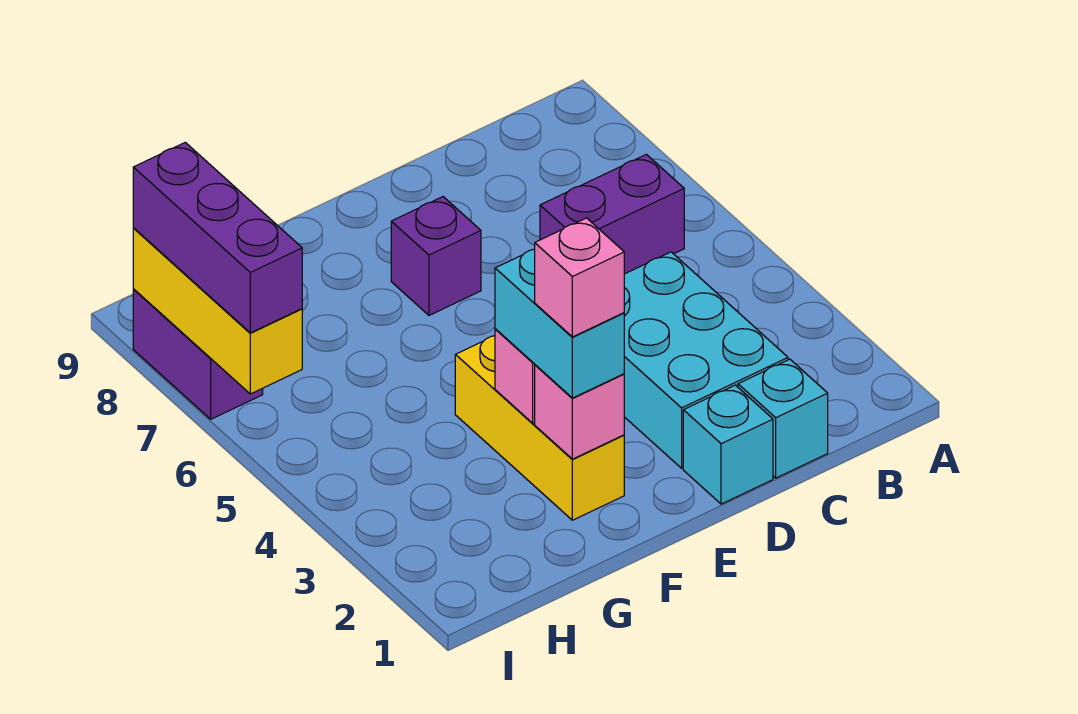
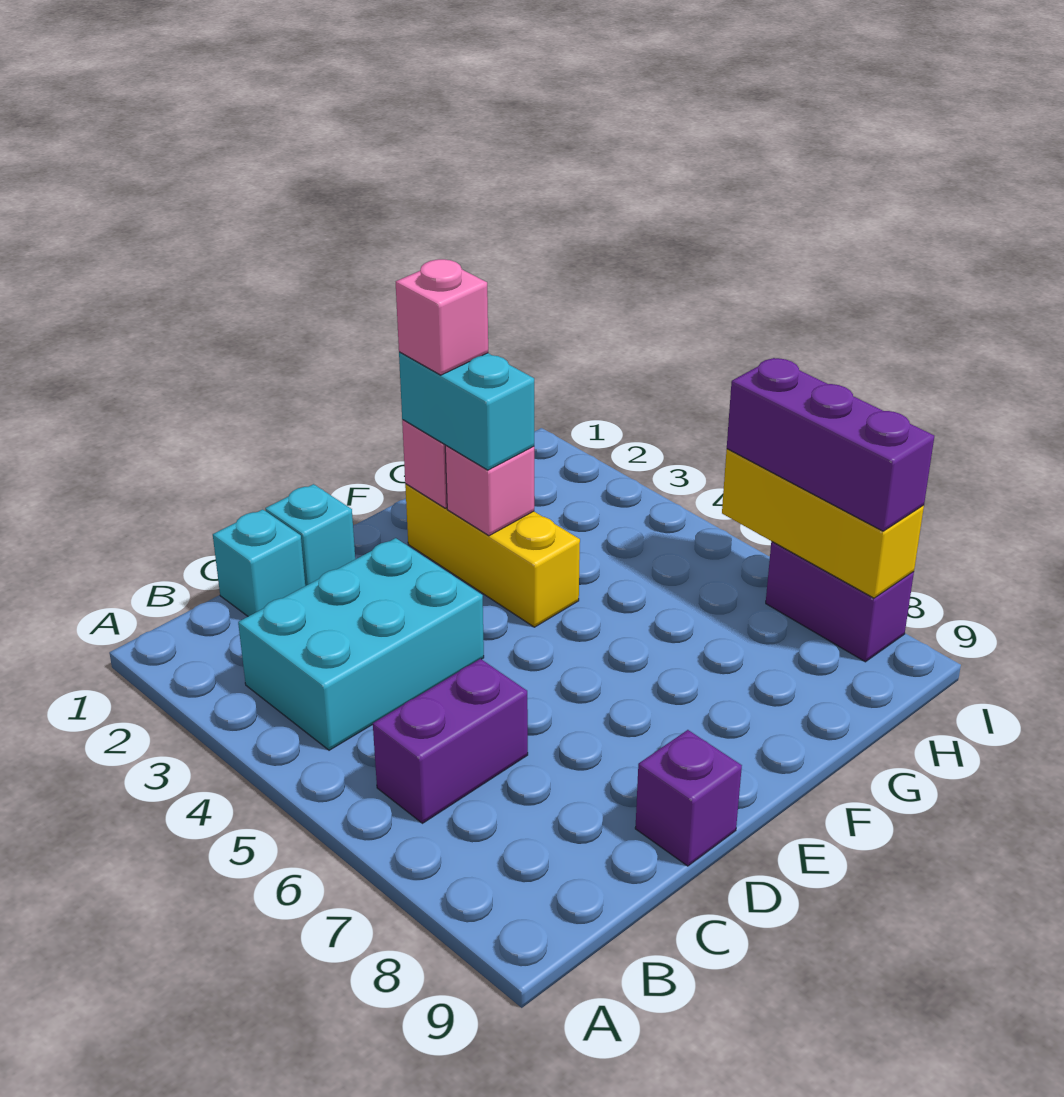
cyan brick C2:D4 level 1 -> cyan brick B3:D4 level 1
purple brick E7 level 1 -> purple brick D9 level 1

